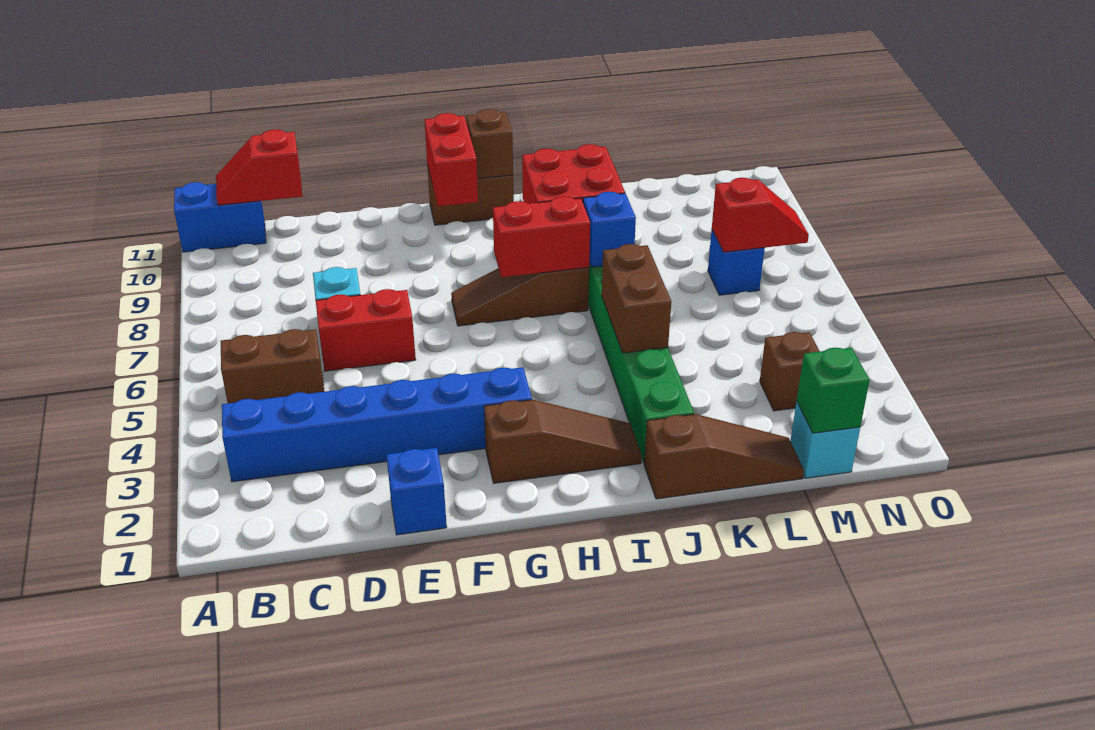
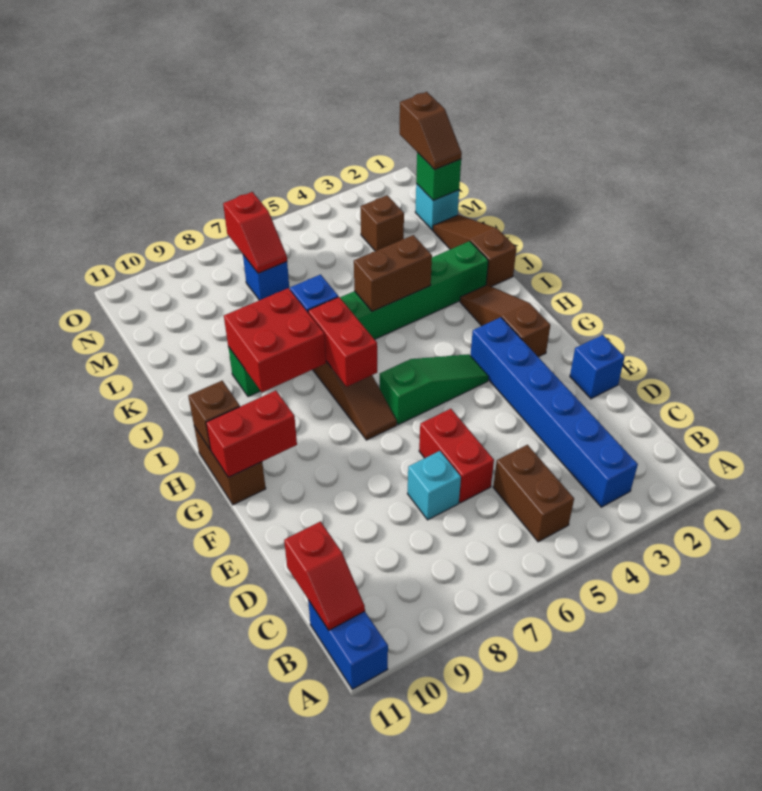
none -> green slope G4:G6 level 1 top 6
none -> brown slope M1:N1 level 3 top N
red slope M7:N7 level 2 top M -> red slope M7:N7 level 2 top N

